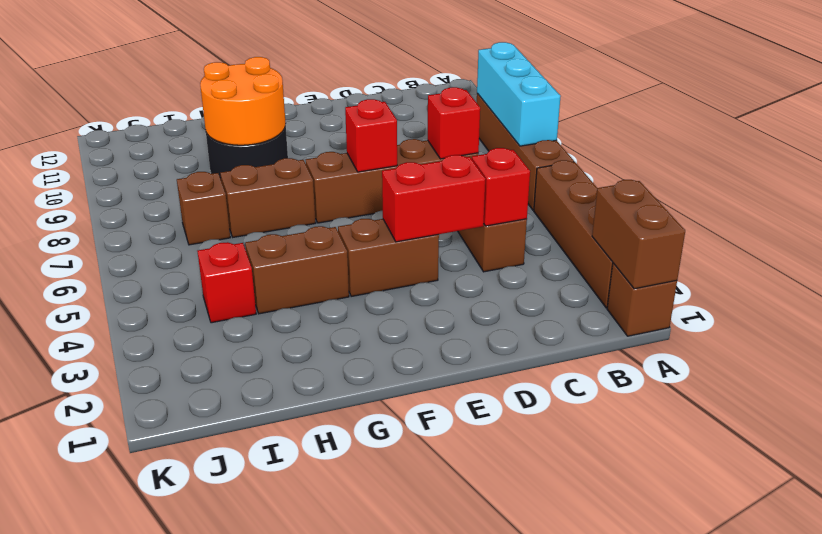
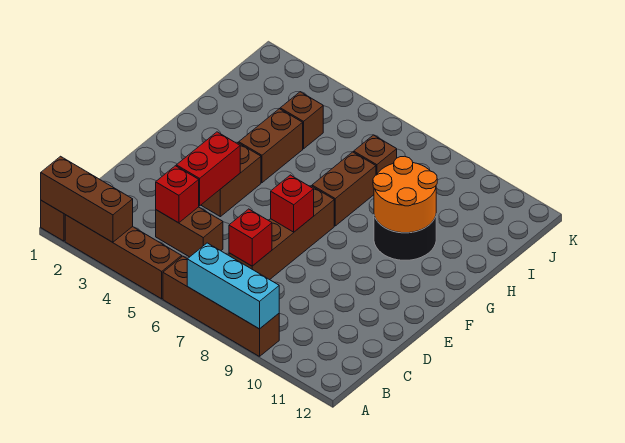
brown brick A1:A2 level 2 -> brown brick A1:A3 level 2
red brick I4 level 1 -> brown brick I4 level 1

